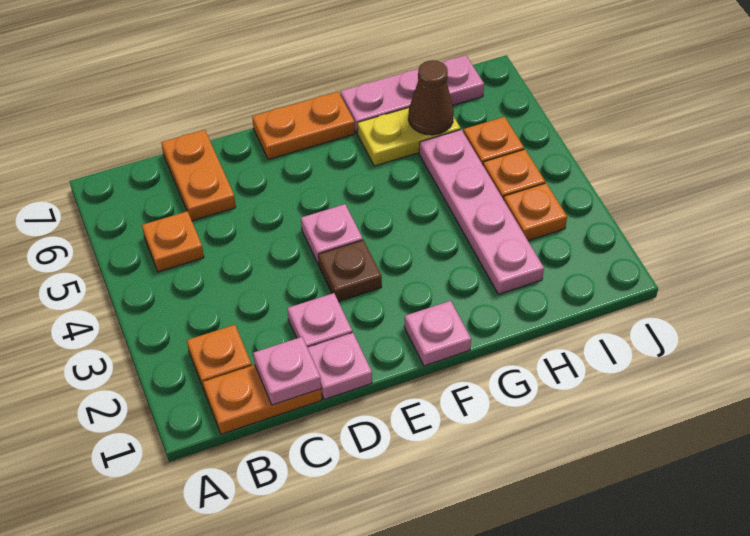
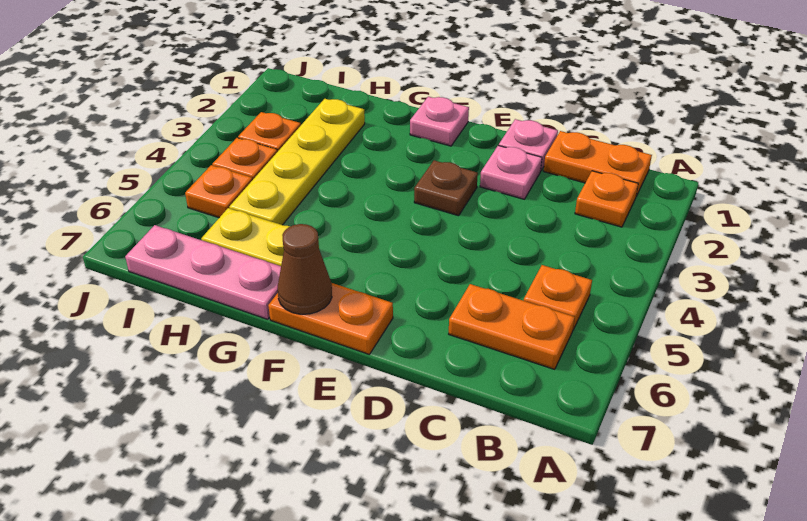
pink plate C1 level 2 -> none
orange plate C6:C7 level 1 -> orange plate B6:C6 level 1
pink plate E4 level 1 -> none
pink plate H2:H5 level 1 -> yellow plate H2:H5 level 1
brown cone H6 level 2 -> brown cone F7 level 2

